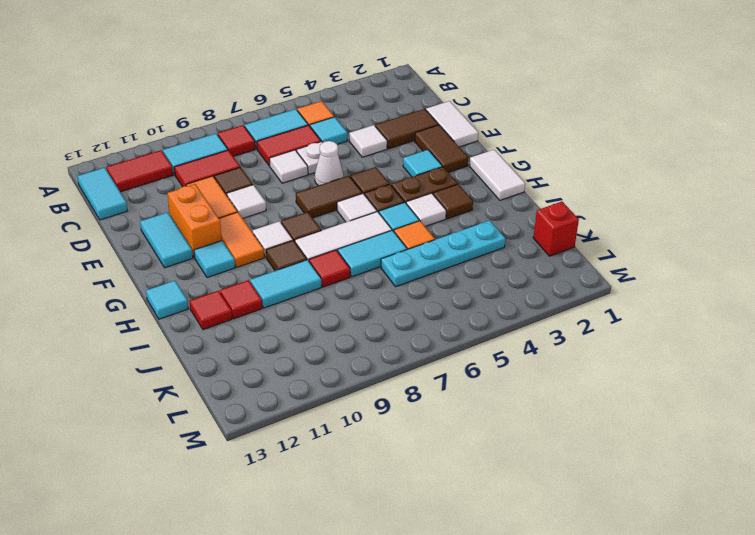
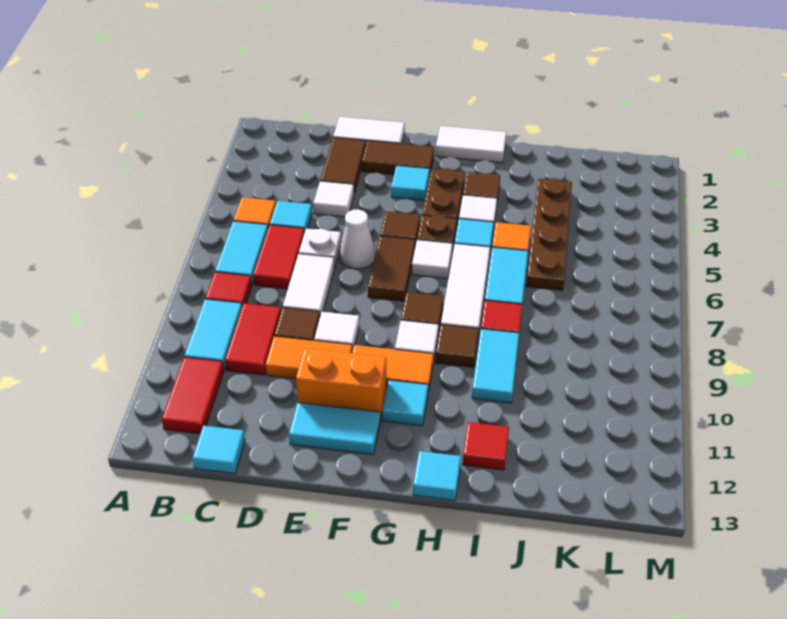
cyan tile B13:C13 level 1 -> cyan tile C13 level 1
white tile D7 level 1 -> white tile D7:D8 level 1
red tile I11 level 1 -> none
cyan plate J3:J6 level 1 -> brown plate J3:J6 level 1
red brick K1 level 1 -> none

